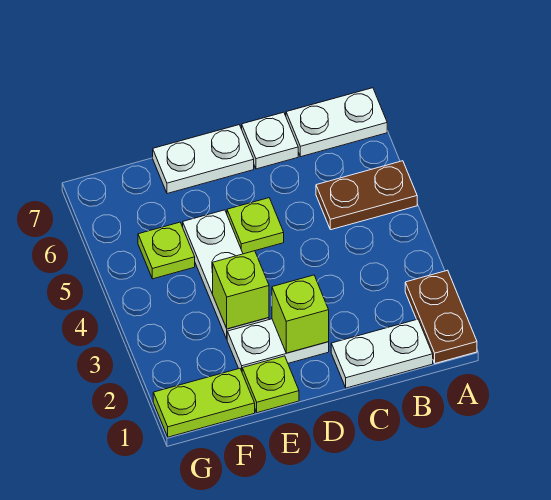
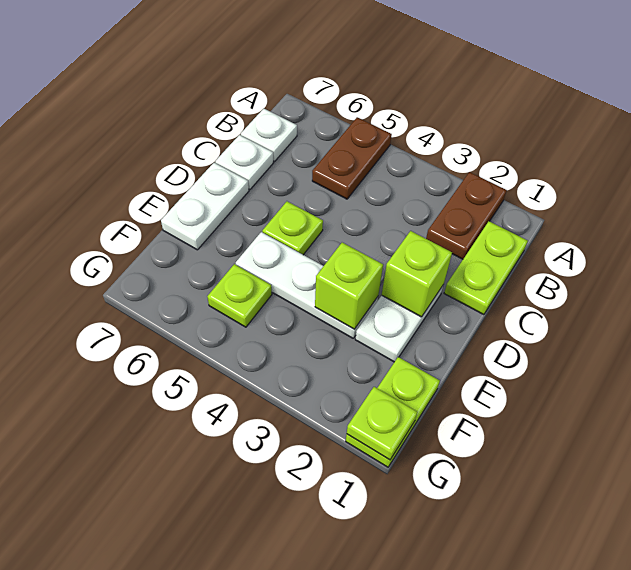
brown plate A1:A2 level 1 -> brown plate A2:B2 level 1
white plate A7:B7 level 1 -> white plate B7 level 1
white plate B1:C1 level 1 -> lime plate B1:C1 level 1
lime plate E1 level 1 -> lime plate G1 level 2

